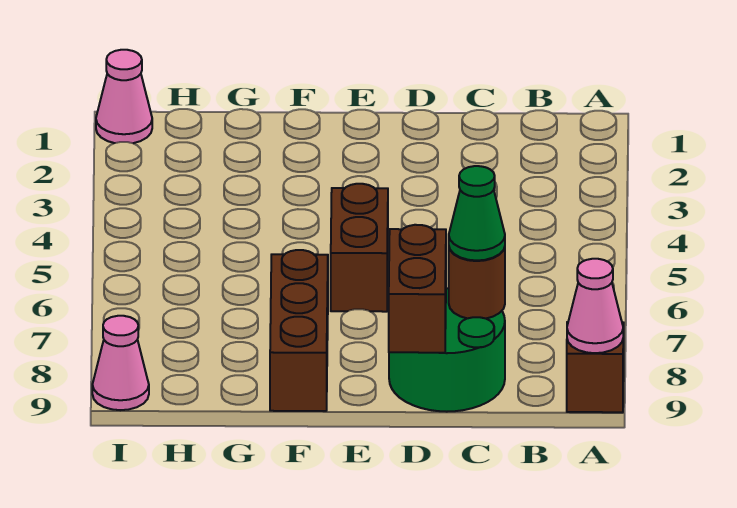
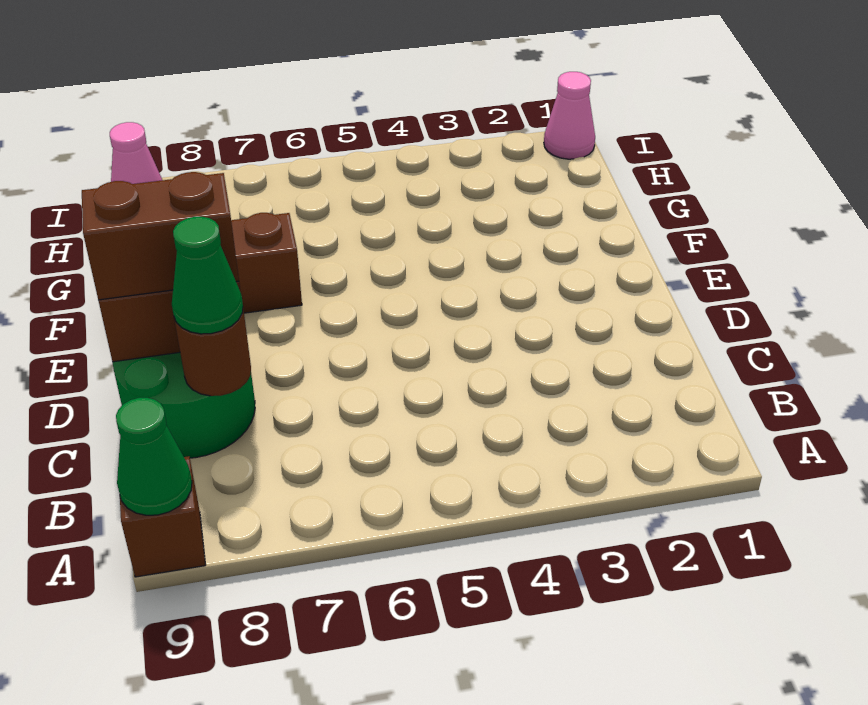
pink cone A9 level 2 -> green cone A9 level 2
brown brick E5:E6 level 1 -> brown brick D8:D9 level 3

